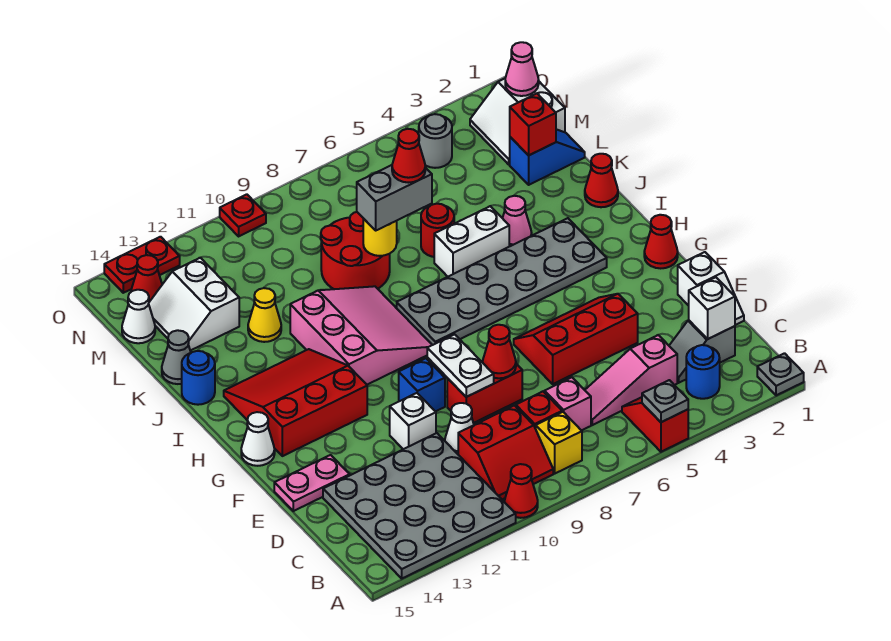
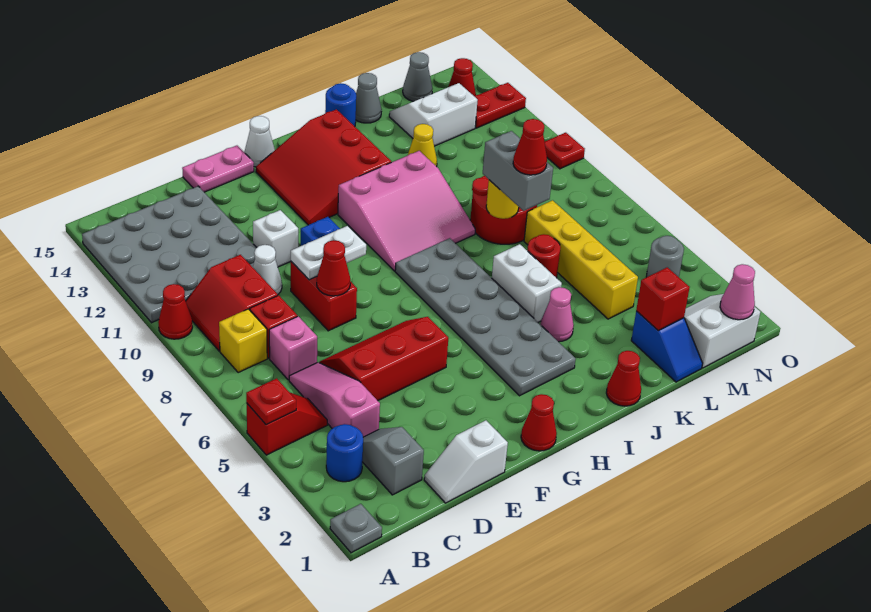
grey plate A5 level 2 -> red plate A5 level 2
white brick C2 level 2 -> none
red slope E4:F6 level 1 top E -> red slope D5:F6 level 1 top 5
pink plate E14:E15 level 1 -> pink plate E15:F15 level 1
red slope G12:I14 level 1 top G -> red slope G12:I14 level 1 top I
none -> yellow brick L4:L7 level 1
white cone M15 level 1 -> grey cone M15 level 1
red plate O13:O14 level 1 -> red plate N13:O13 level 1

